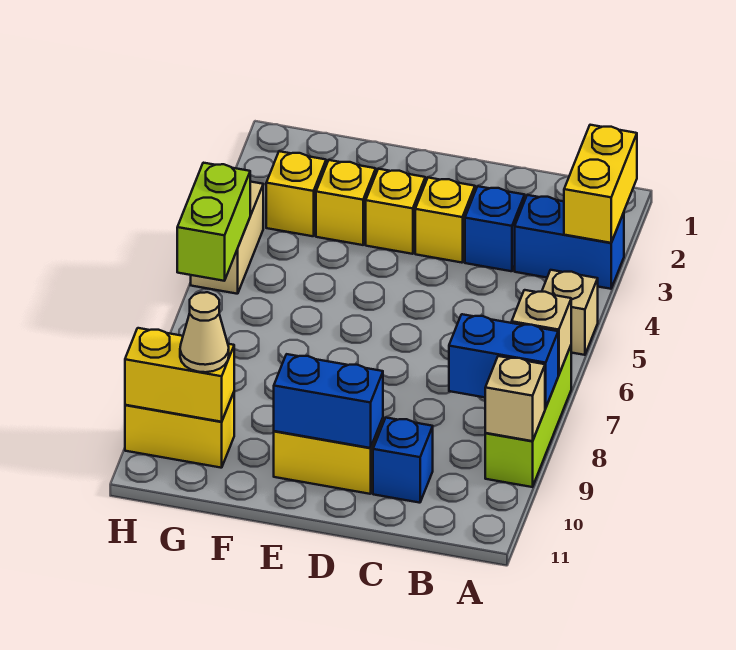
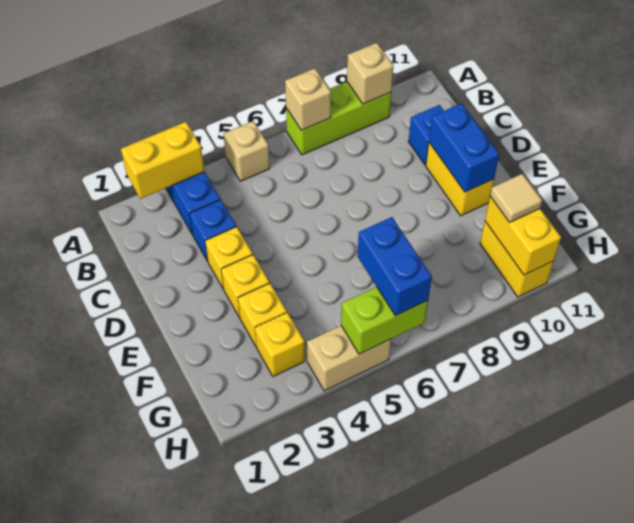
blue brick A8:B8 level 2 -> blue brick G6:H6 level 3
tan cone G10 level 3 -> tan tile G10 level 3

